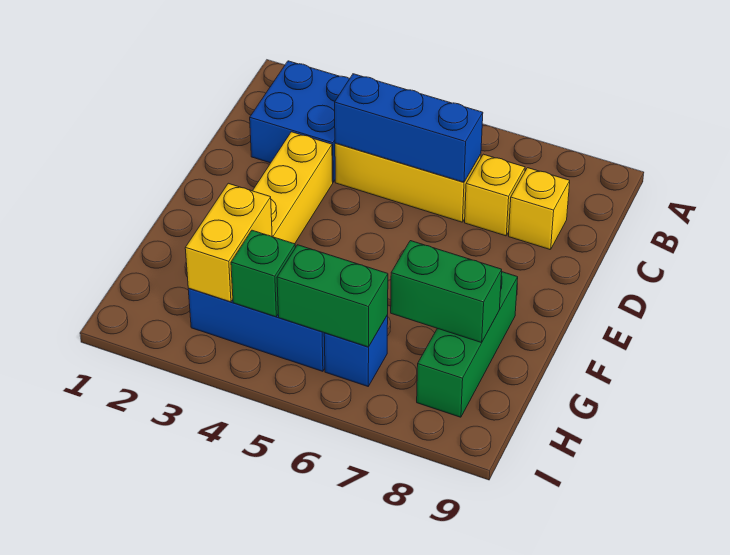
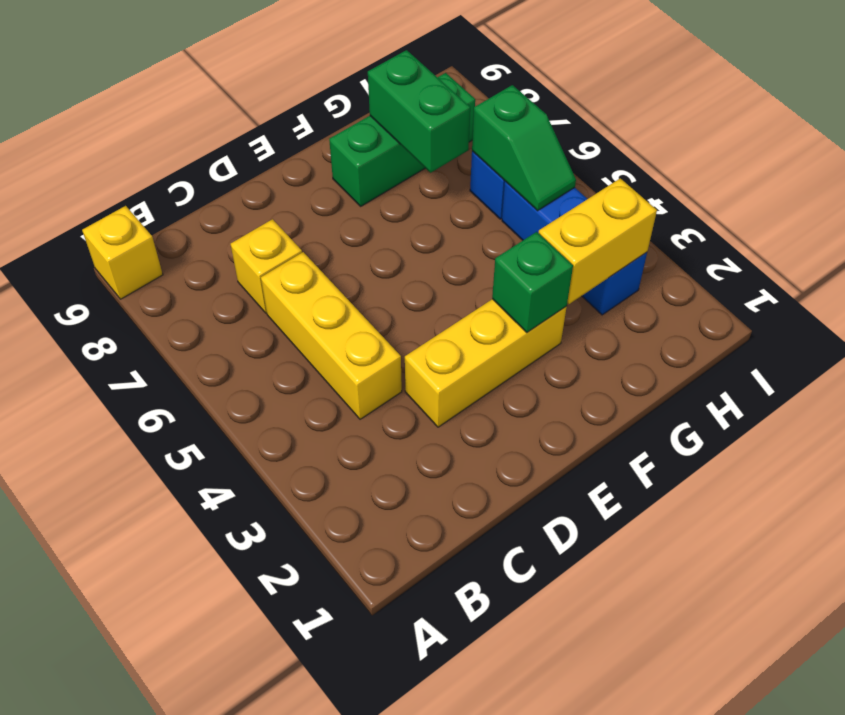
blue brick B2:C3 level 1 -> none
blue brick C4:C6 level 2 -> none
yellow brick C8 level 1 -> yellow brick A9 level 1
green brick H4 level 2 -> green brick F3 level 2
green brick H5:H6 level 2 -> green slope H5:H6 level 2 top 6

